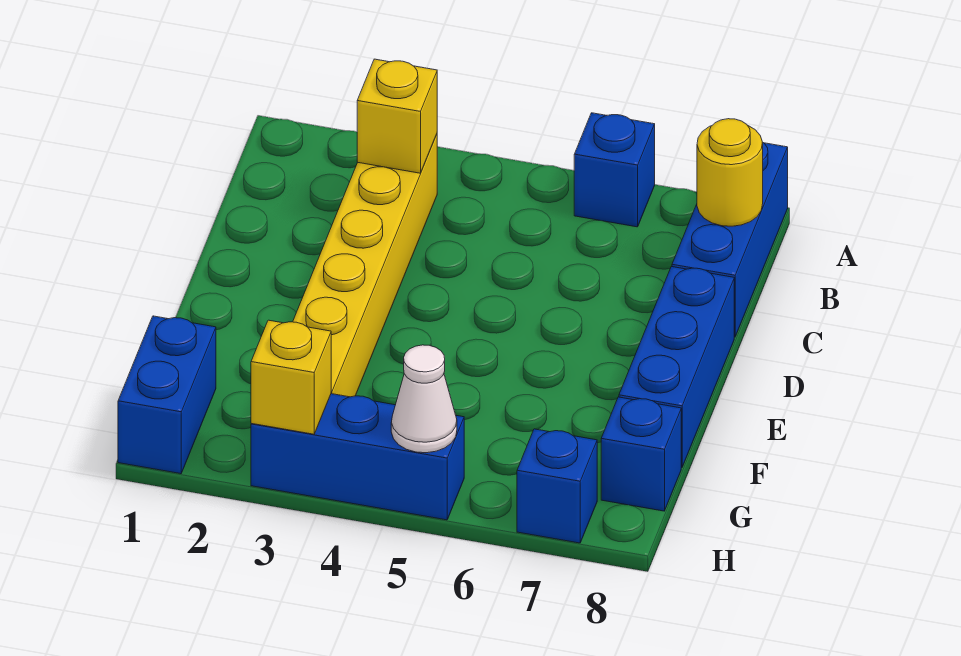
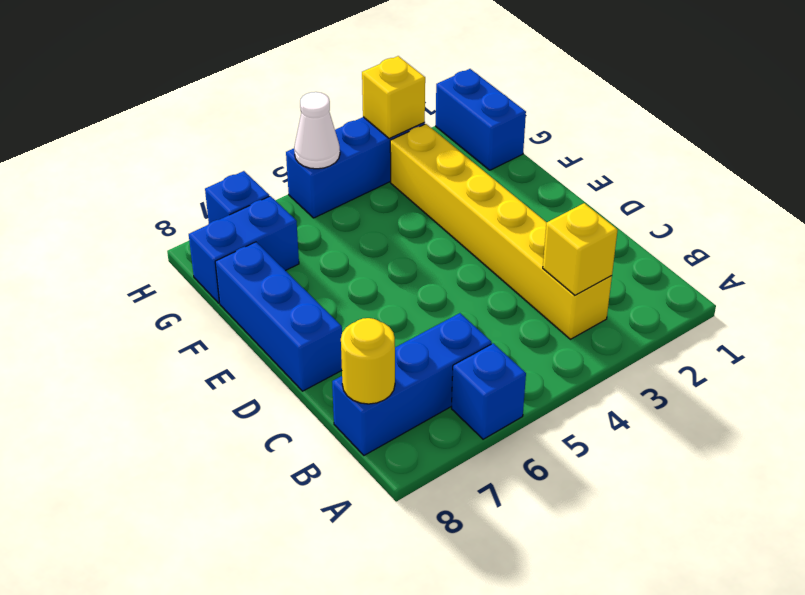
blue brick A8:C8 level 1 -> blue brick B6:B8 level 1
blue brick G8 level 1 -> blue brick G7:G8 level 1

